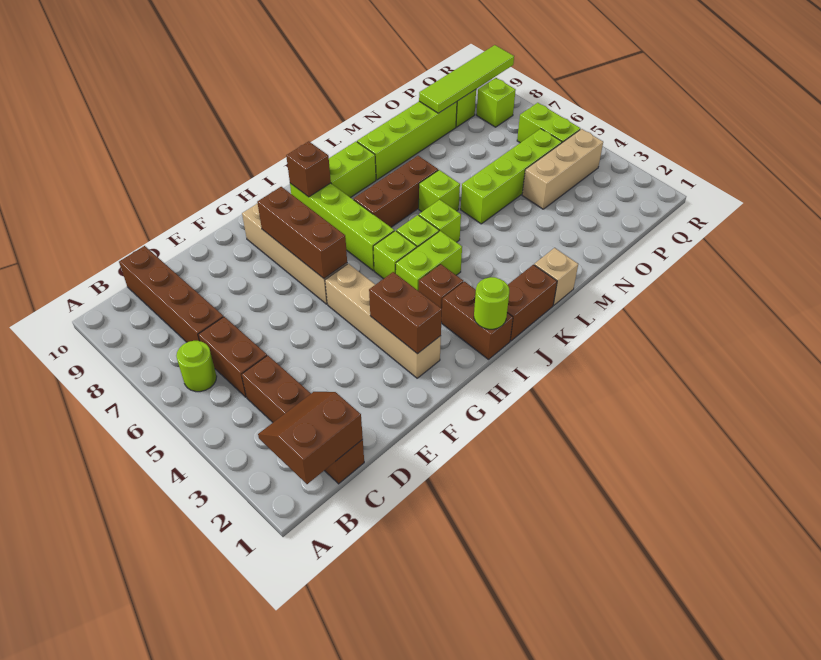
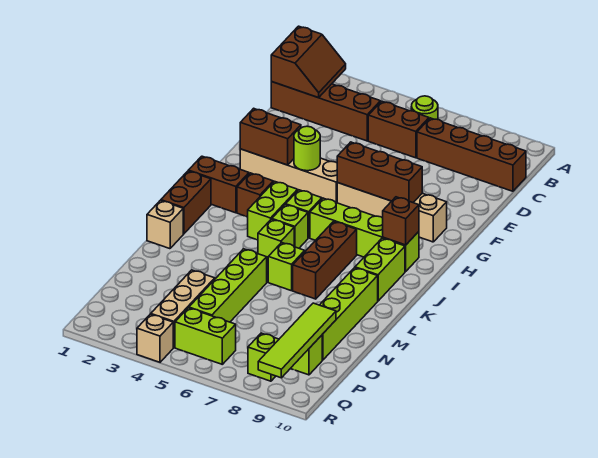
lime round brick I1 level 2 -> lime round brick G4 level 2
none -> tan brick R4 level 1

